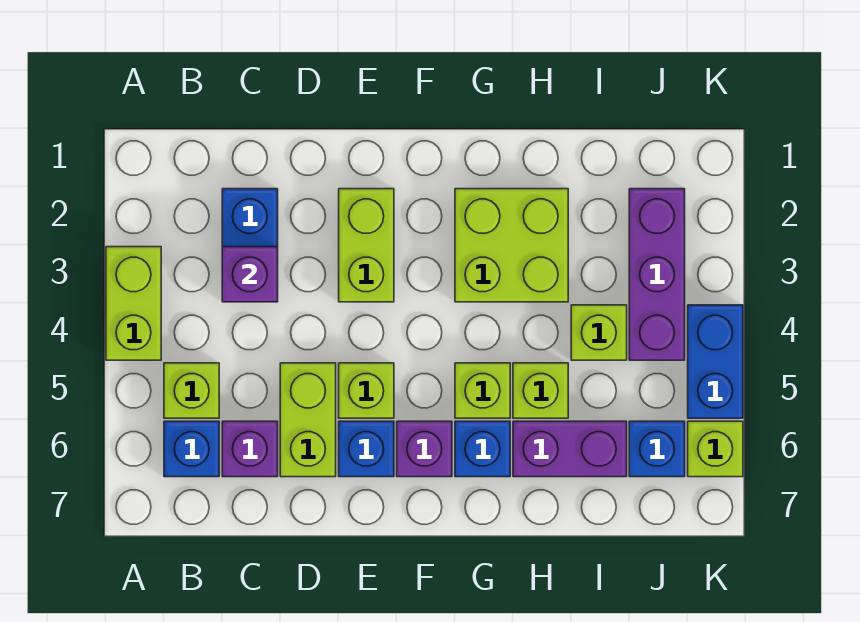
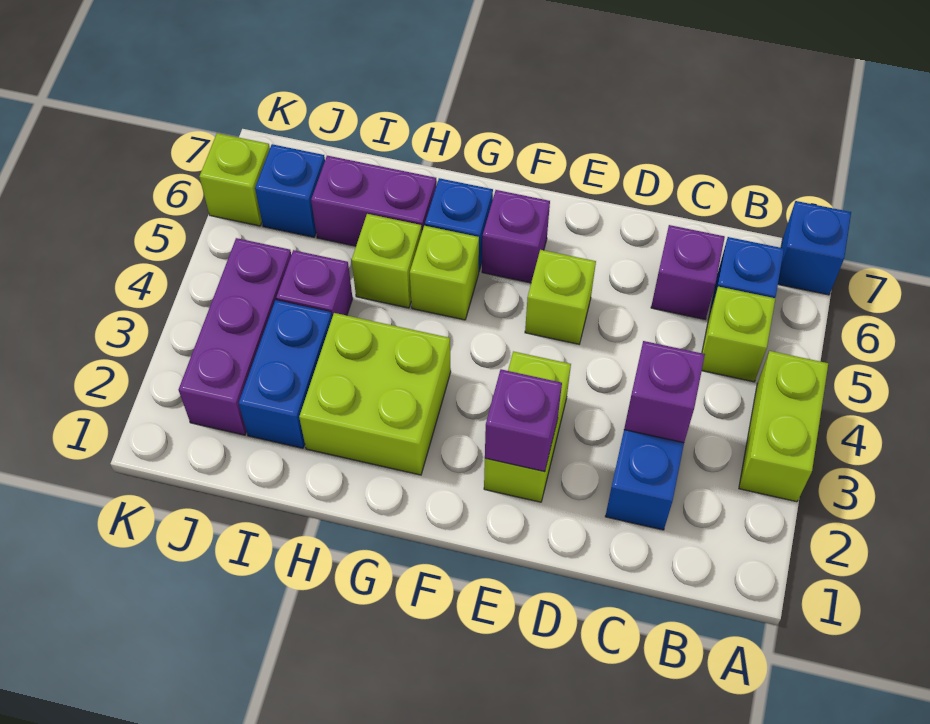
lime brick D5:D6 level 1 -> none
none -> purple brick E2 level 2
blue brick E6 level 1 -> blue brick A7 level 1
lime brick I4 level 1 -> purple brick I4 level 1
blue brick K4:K5 level 1 -> blue brick I2:I3 level 1

